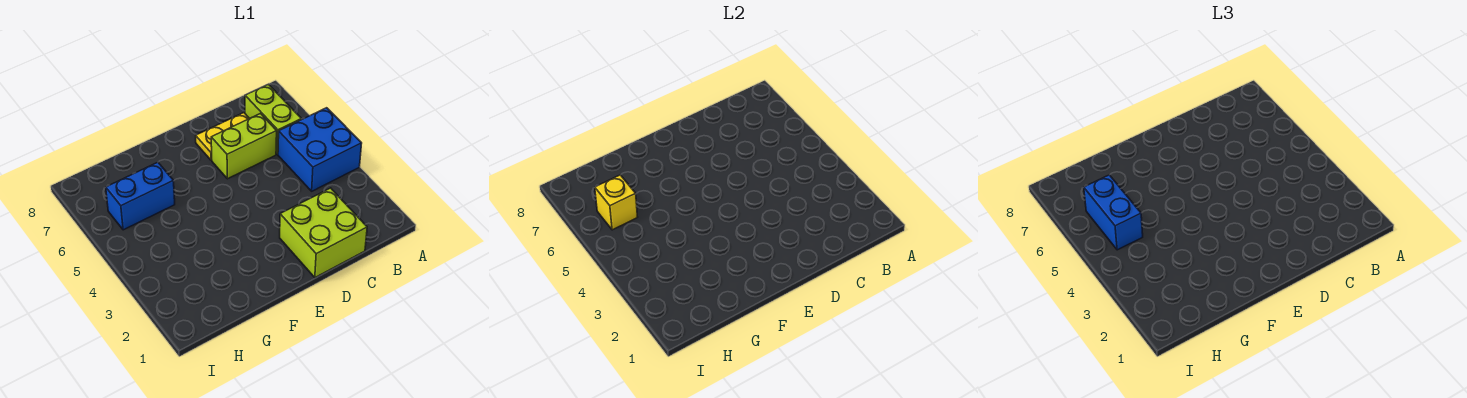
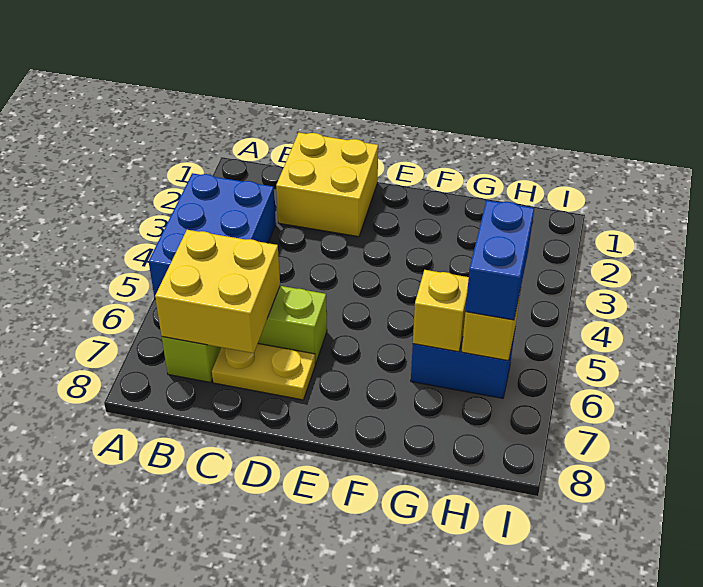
blue brick A4:B5 level 1 -> blue brick A3:B5 level 1
none -> yellow brick B6:C7 level 2
lime brick C1:D2 level 1 -> yellow brick C1:D2 level 1
none -> yellow brick G6 level 2

